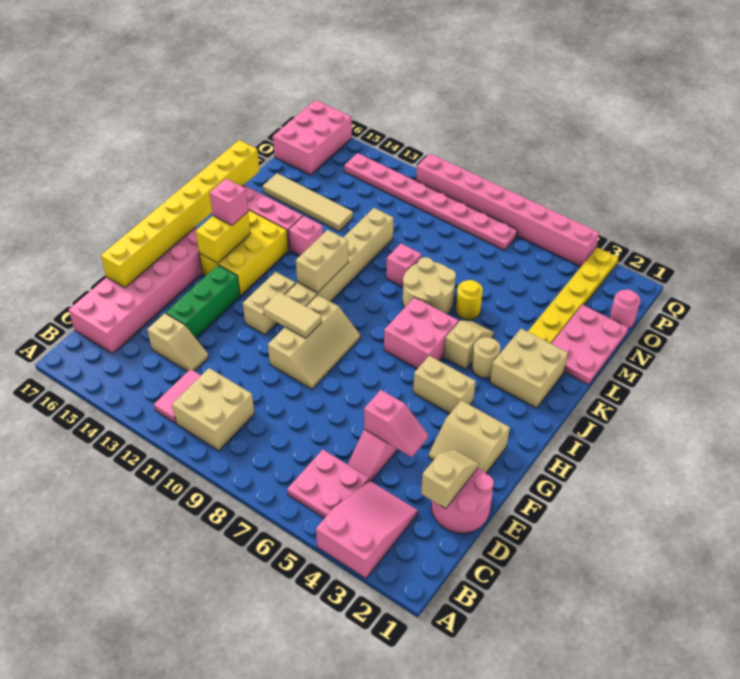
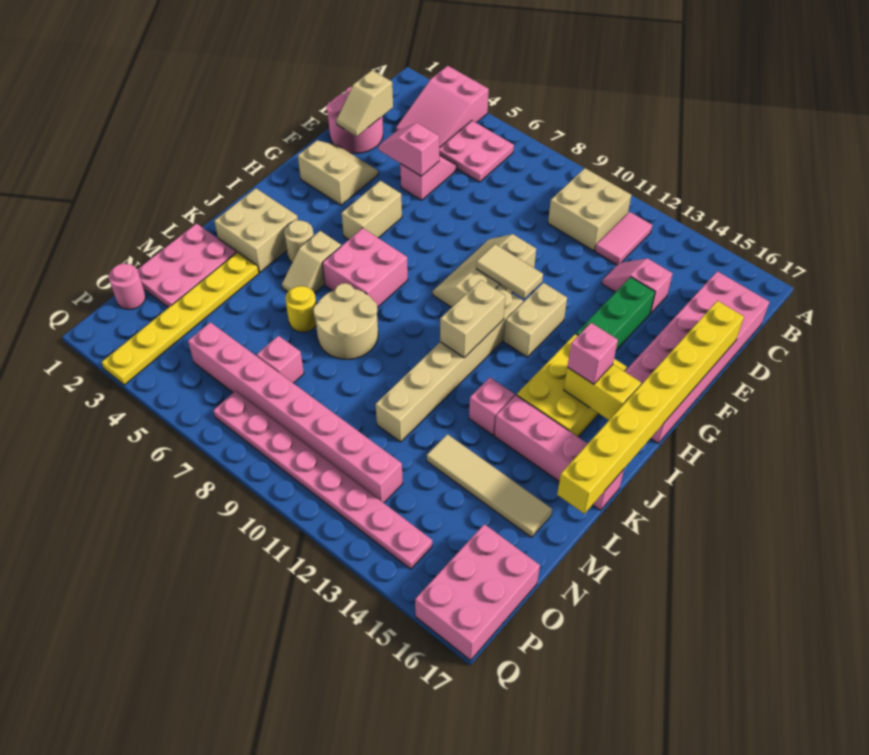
tan slope D13:D14 level 1 top 14 -> pink slope D13:D14 level 1 top 14
tan brick H4:H5 level 1 -> tan brick G5:H5 level 1
yellow brick H15:I15 level 2 -> yellow brick I15:I16 level 2
pink brick L9 level 1 -> pink brick N7 level 1
pink brick Q4:Q11 level 1 -> pink brick O5:O12 level 1

